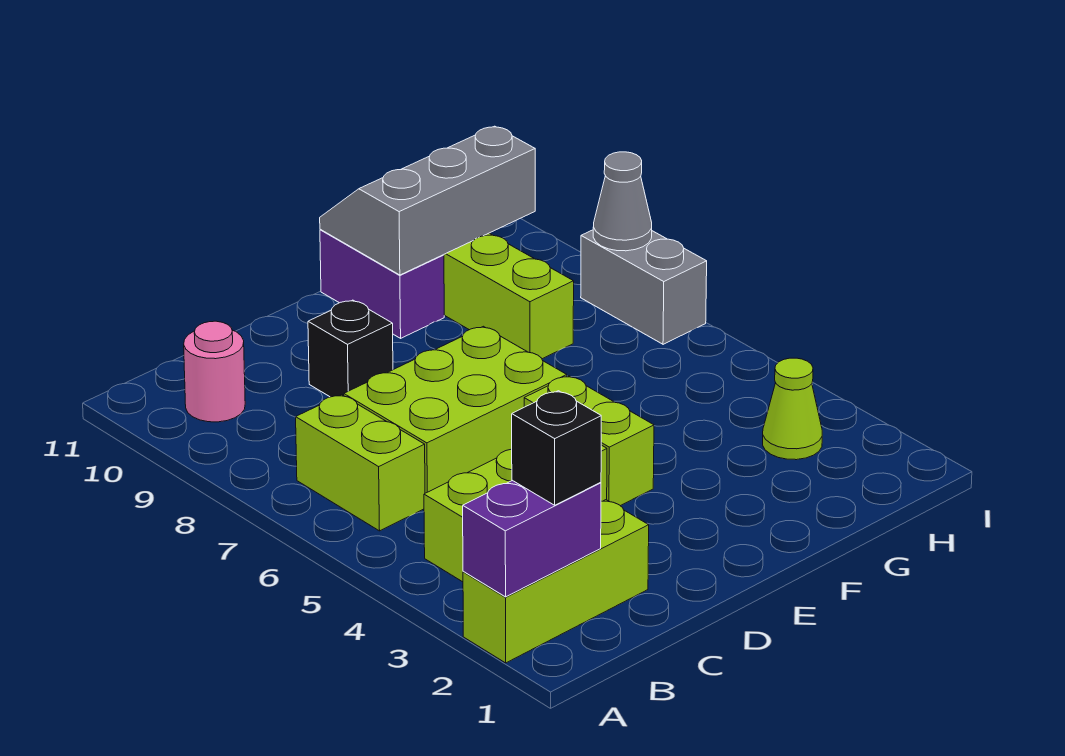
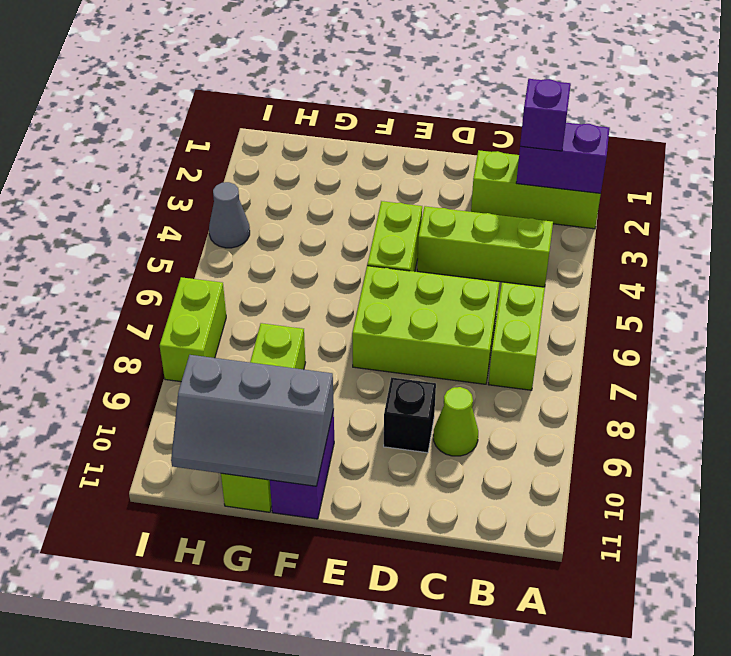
black brick B2 level 3 -> purple brick B2 level 3
pink round brick B10 level 1 -> none
lime cone H3 level 1 -> lime cone C9 level 1
grey brick I7:I8 level 1 -> lime brick I7:I8 level 1
grey cone I8 level 2 -> grey cone I4 level 1

